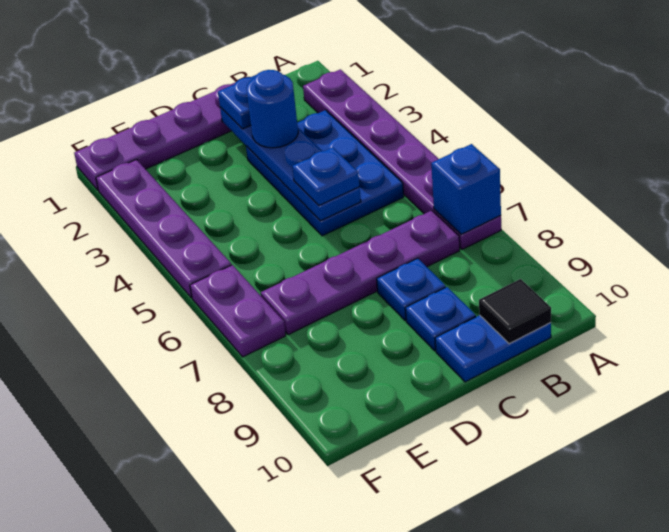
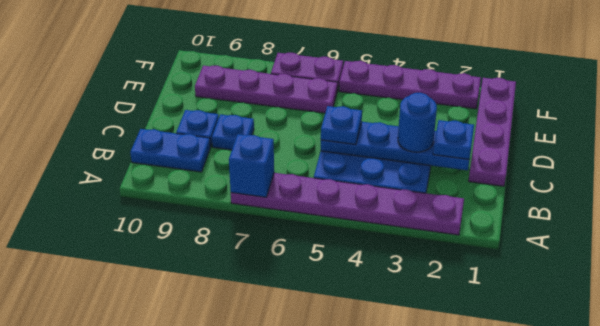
purple plate B7:E7 level 1 -> purple plate E6:E9 level 1
blue plate B10:C10 level 1 -> blue plate B9:B10 level 1
black tile B10 level 2 -> none

